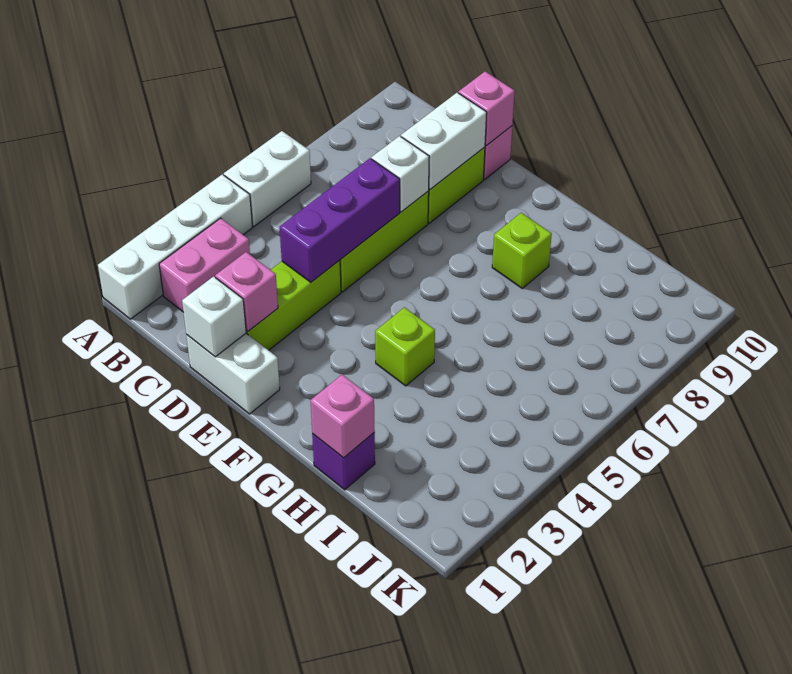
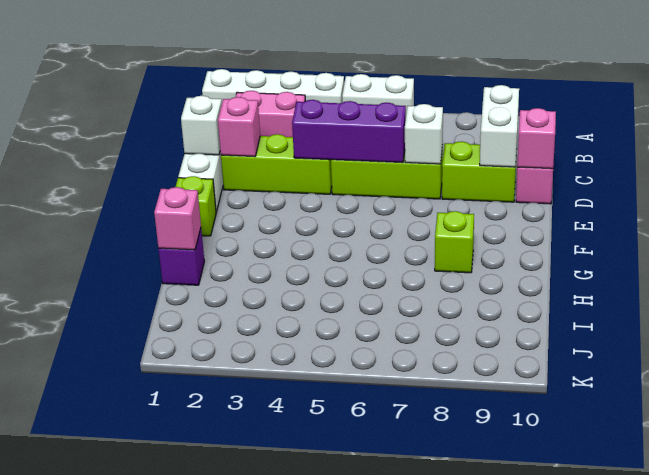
white brick D8:D9 level 2 -> white brick C9:D9 level 2
lime brick G4 level 1 -> lime brick F1 level 1

